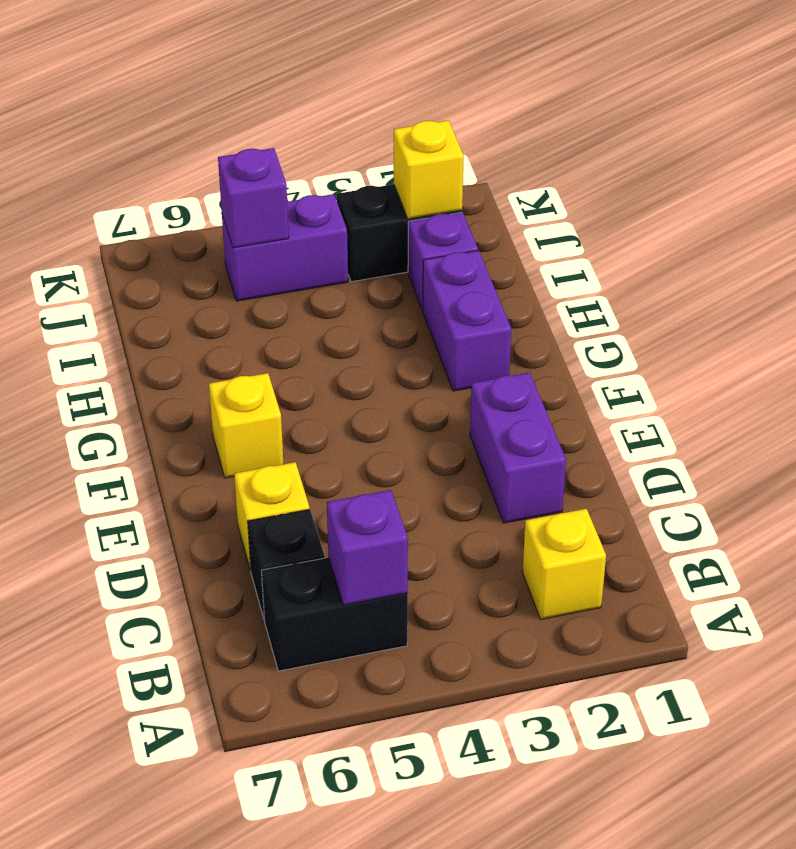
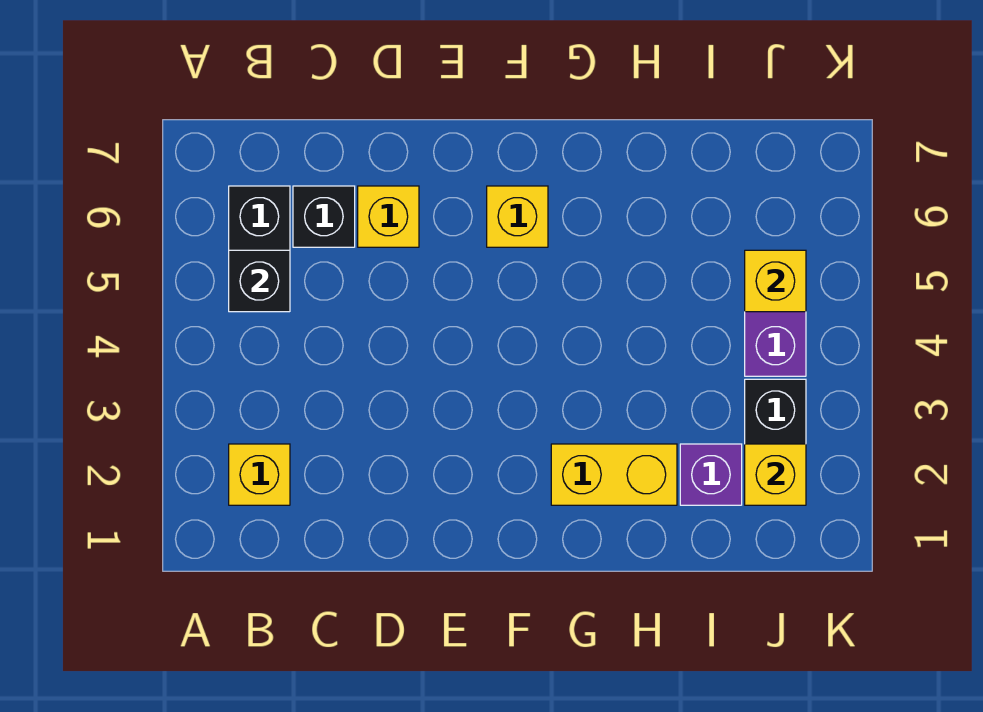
purple brick B5 level 2 -> black brick B5 level 2
purple brick D2:E2 level 1 -> none
purple brick G2:H2 level 1 -> yellow brick G2:H2 level 1
purple brick J5 level 2 -> yellow brick J5 level 2

